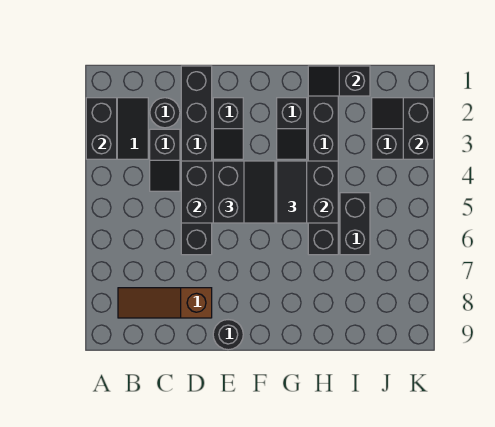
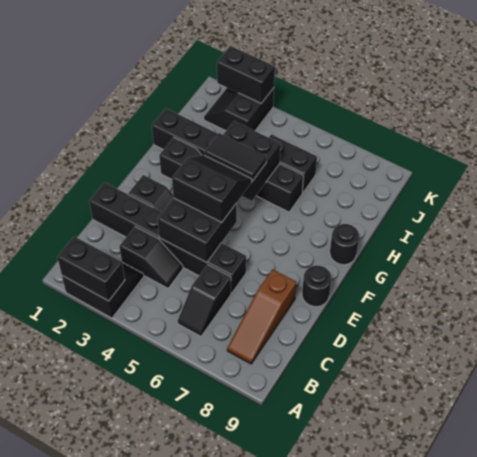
black round brick C2 level 1 -> black round brick G9 level 1
black slope H1:I1 level 2 top I -> black slope B6:C6 level 1 top C

